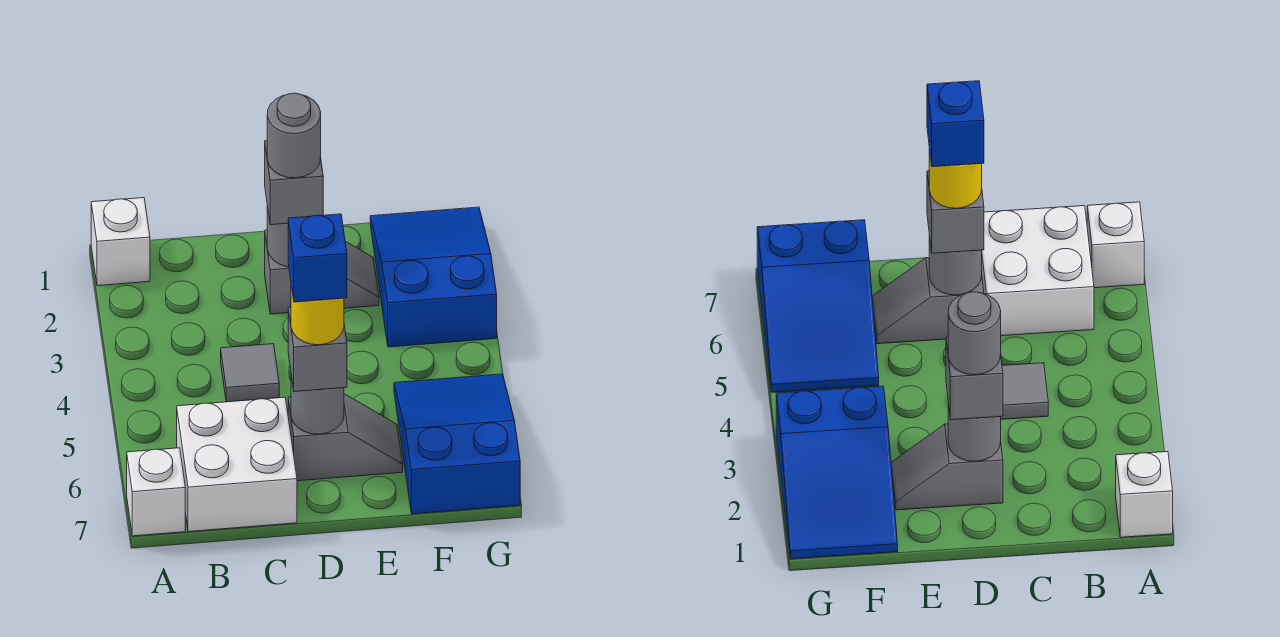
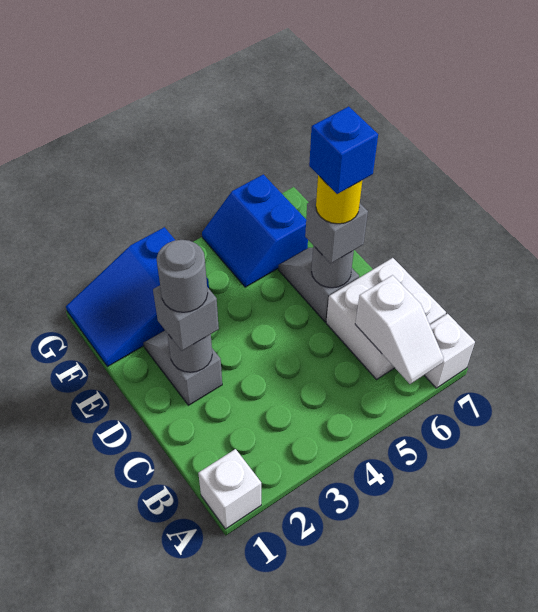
none -> white slope A6:B6 level 2 top B
grey tile C4 level 1 -> none
blue slope F5:G7 level 1 top 7 -> blue slope F5:G6 level 1 top 6

